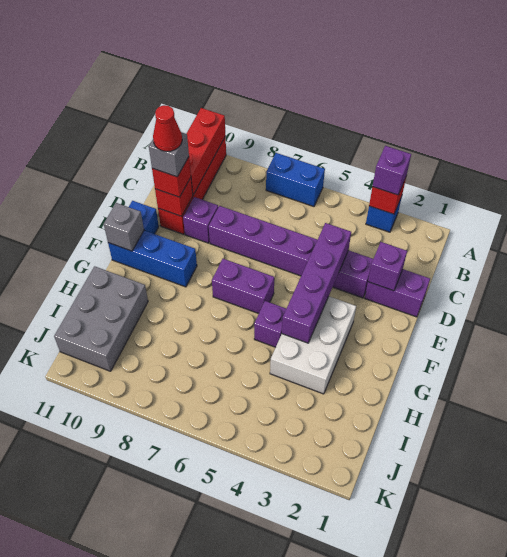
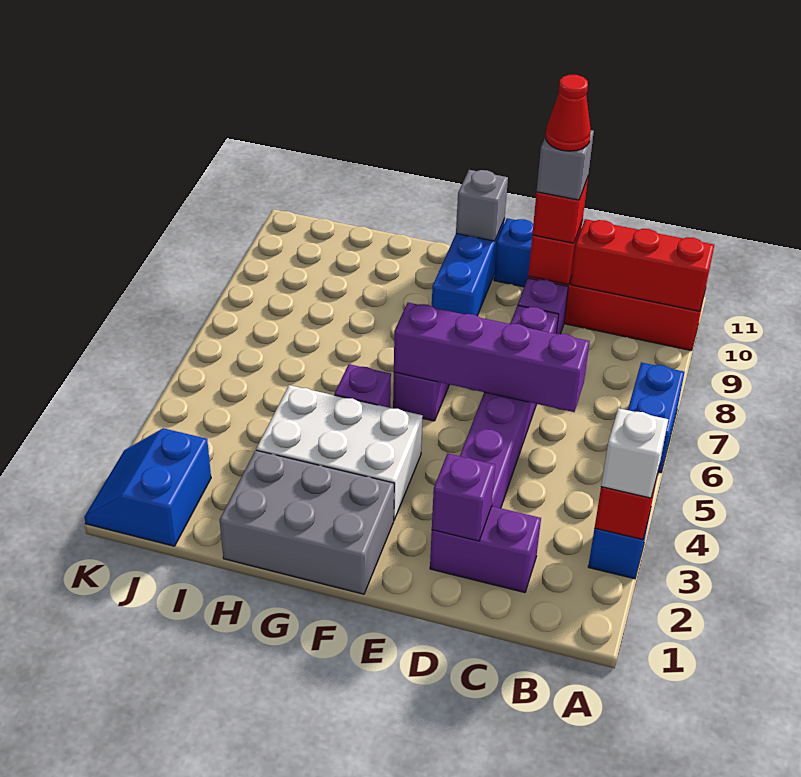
purple brick A3 level 3 -> white brick A3 level 3
purple brick D1:D2 level 1 -> purple brick C2:D2 level 1
purple brick D4:G4 level 2 -> purple brick C6:F6 level 2
grey brick H10:J11 level 1 -> grey brick F1:H2 level 1
none -> blue slope J1:K2 level 1 top J

